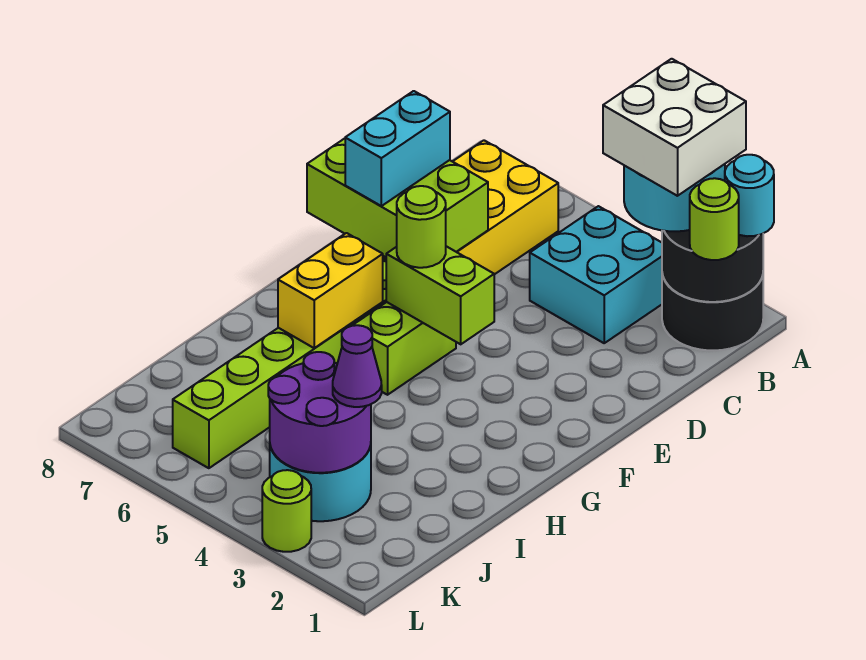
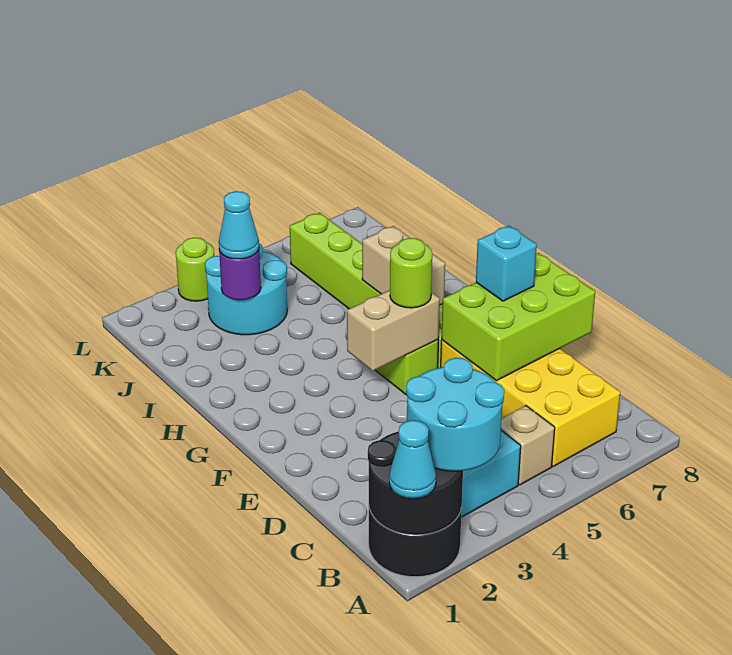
cyan round brick A1 level 3 -> cyan cone A1 level 3
white brick A2:B3 level 4 -> none
lime round brick B1 level 3 -> none
none -> tan brick B5 level 1
cyan brick D7:E7 level 3 -> cyan brick E7 level 3
lime brick F4:F5 level 2 -> tan brick F4:F5 level 2
yellow brick G6:H6 level 2 -> tan brick G6:H6 level 2
purple round brick J3:K4 level 2 -> purple round brick J3 level 2
purple cone J3 level 3 -> cyan cone J3 level 3

